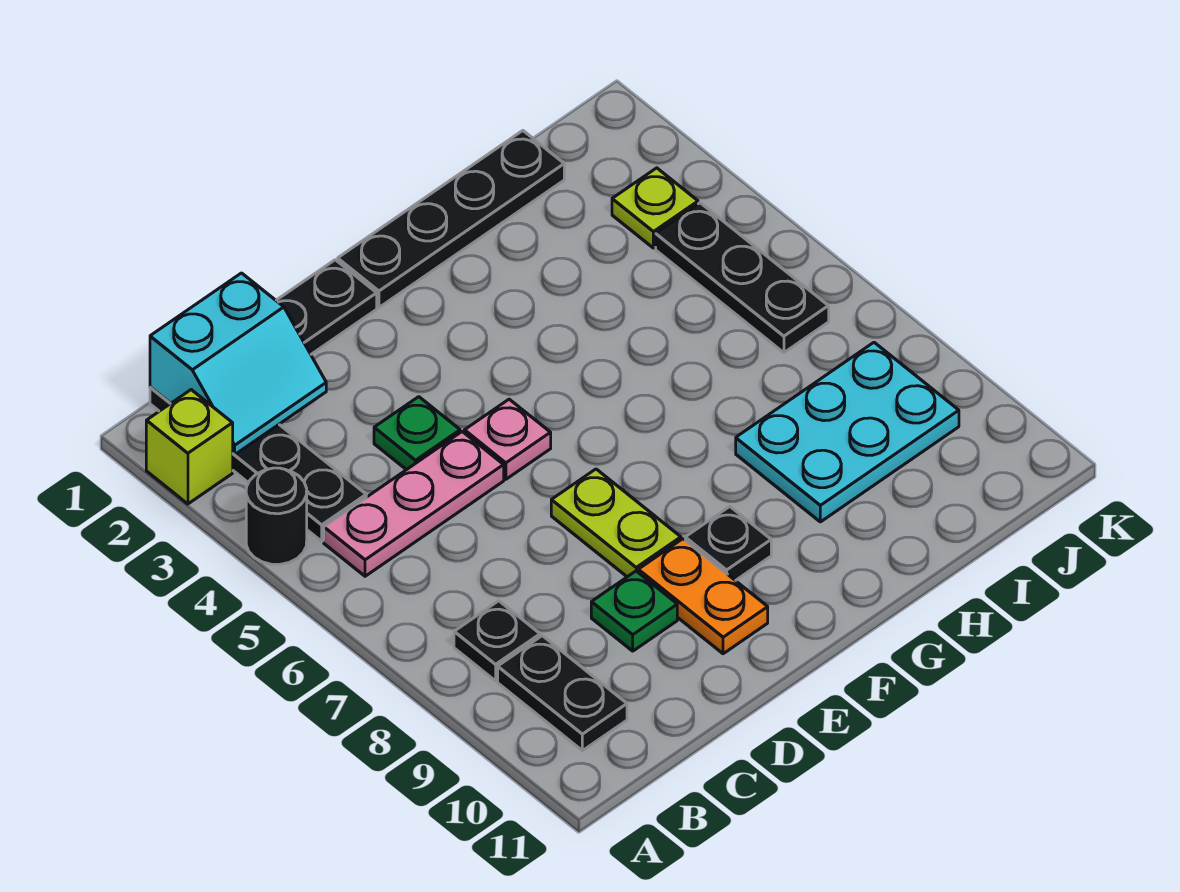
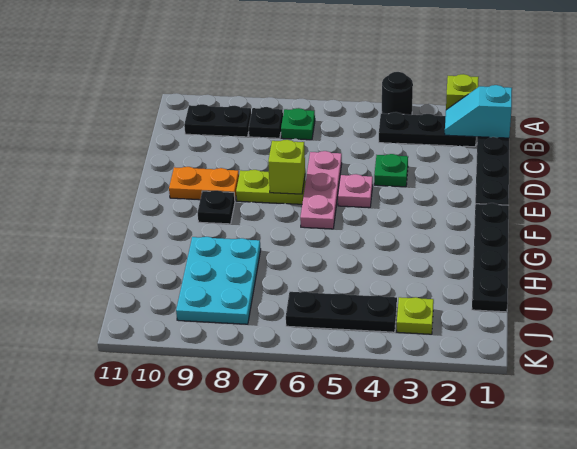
cyan slope B1:C2 level 2 top 1 -> cyan slope B1:B2 level 2 top 1
pink plate B5:D5 level 1 -> pink plate D6:F6 level 1
green plate D9 level 1 -> green plate B7 level 1
none -> lime brick E7 level 2

